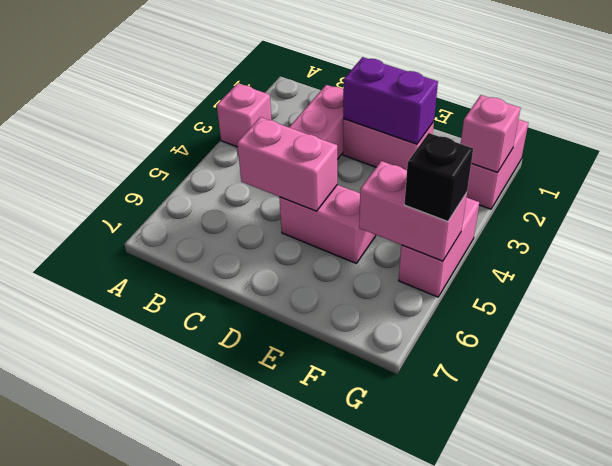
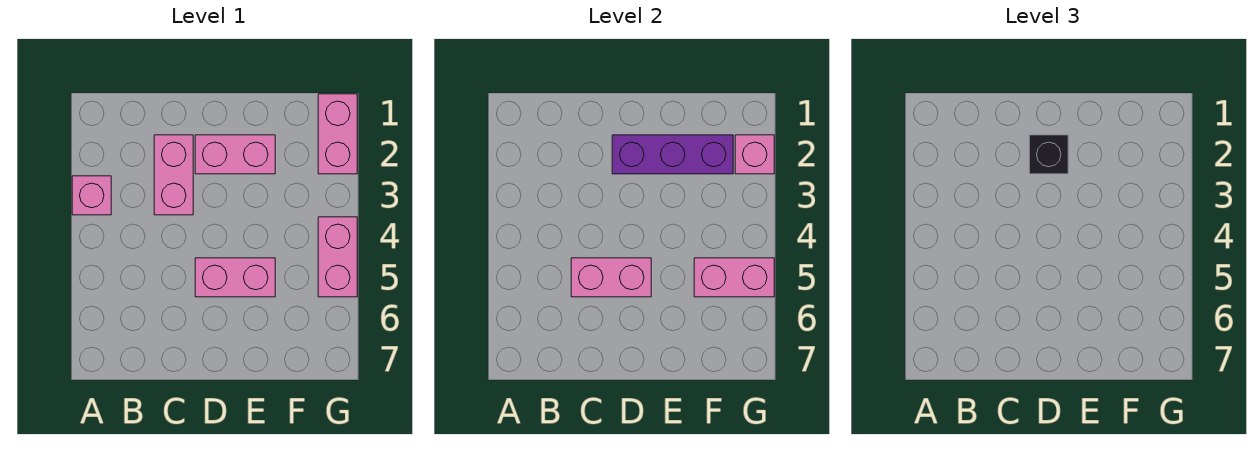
purple brick D2:E2 level 2 -> purple brick D2:F2 level 2
black brick G5 level 3 -> black brick D2 level 3

